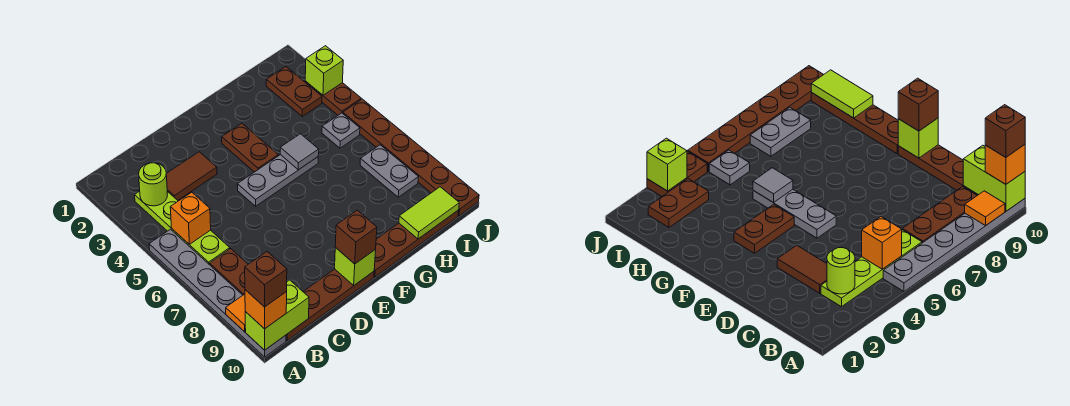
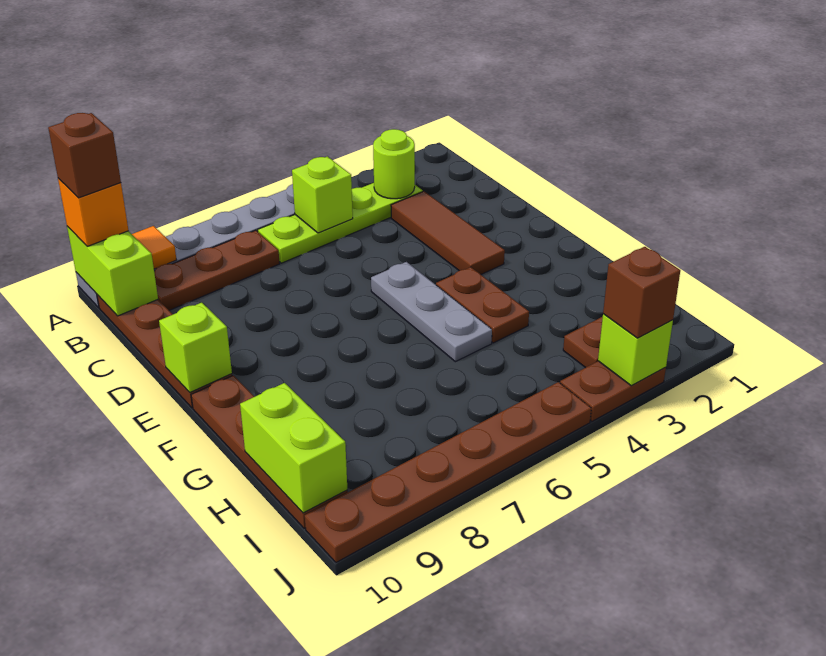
orange brick B5 level 2 -> lime brick B5 level 2
brown tile C3:D3 level 1 -> brown tile C3:E3 level 1
brown brick E10 level 3 -> brown brick J3 level 3
brown plate F3:F4 level 1 -> brown plate F4:G4 level 1
grey tile G5 level 2 -> none
lime tile H10:I10 level 2 -> lime brick H10:I10 level 2
grey plate I5 level 1 -> none
grey plate I7:I8 level 1 -> none

